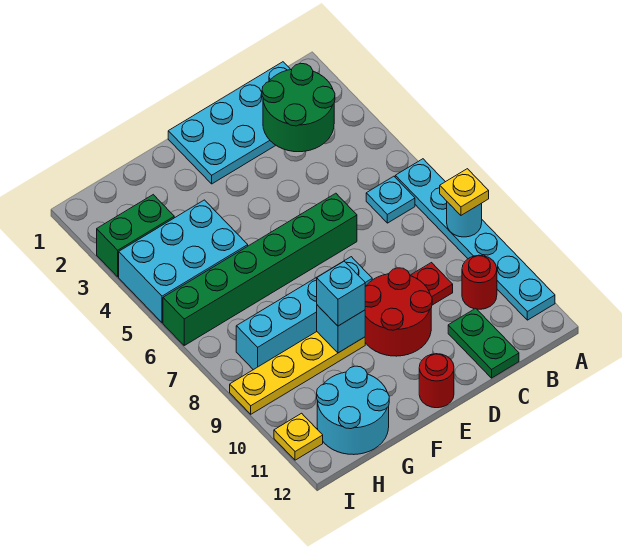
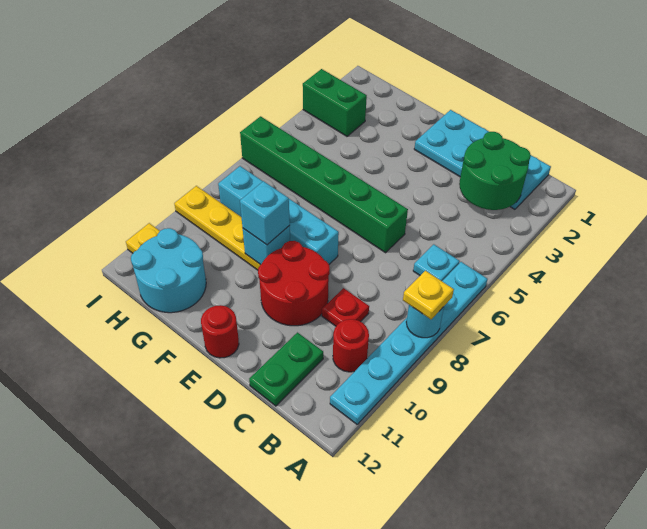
cyan brick G4:I5 level 1 -> none

